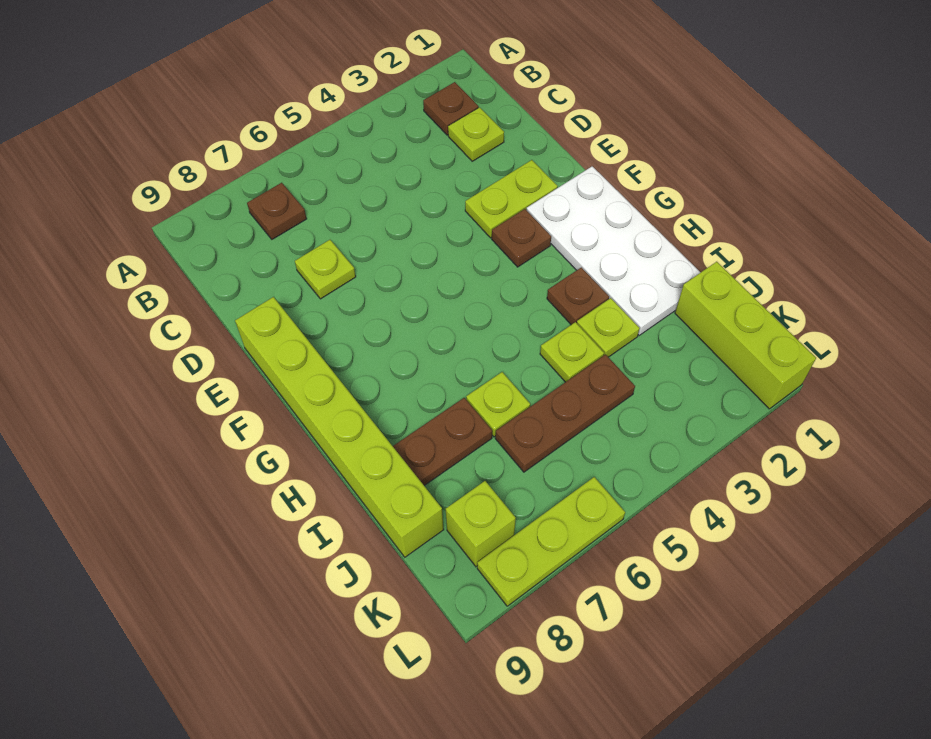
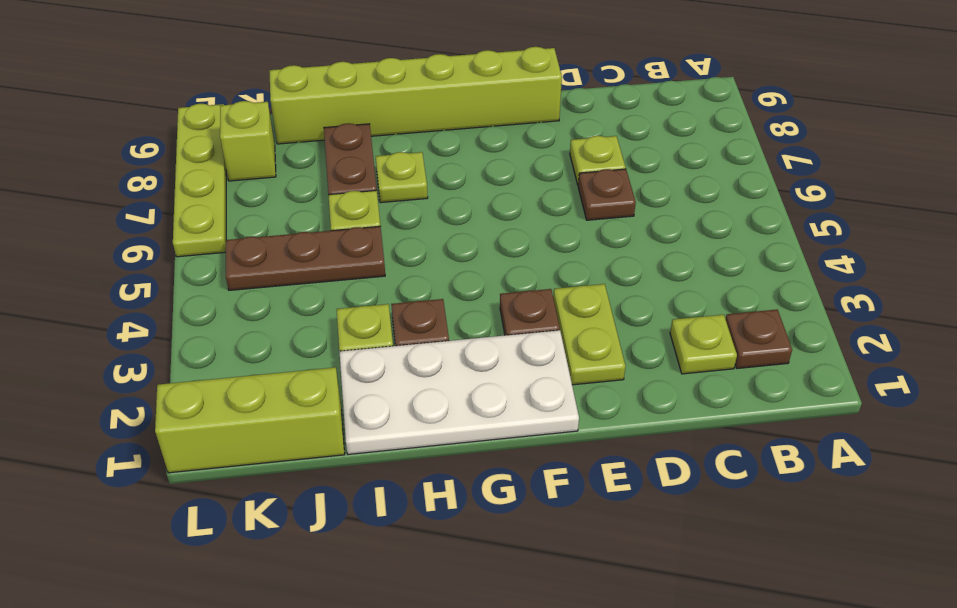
brown plate B7 level 1 -> brown plate D6 level 1
lime plate I4 level 1 -> lime plate H7 level 1
brown plate J4:J6 level 1 -> brown plate I5:K5 level 1
lime plate L6:L8 level 1 -> lime plate L6:L9 level 1

